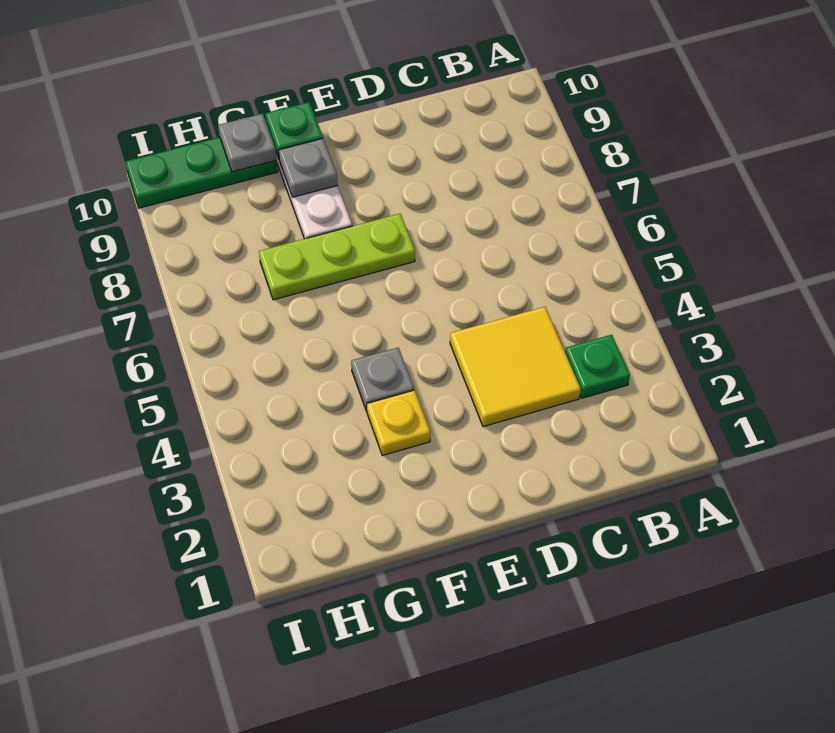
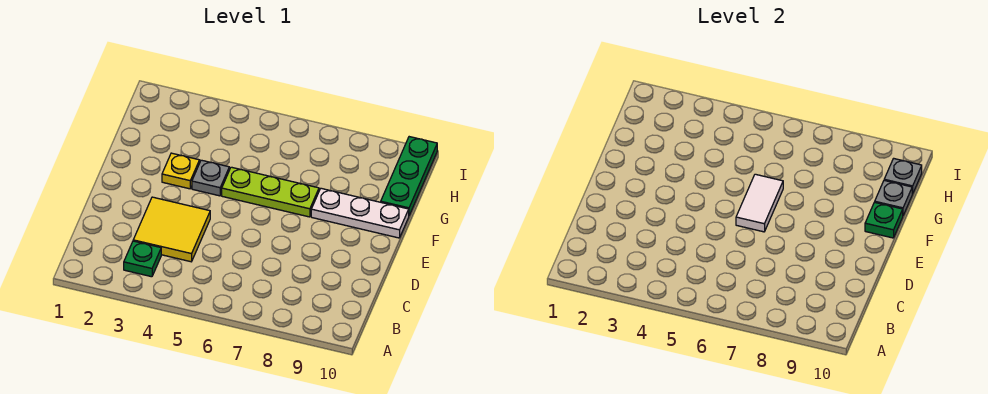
none -> white tile E6:F6 level 2
lime plate E7:G7 level 1 -> lime plate F5:F7 level 1
grey plate F9 level 2 -> grey plate H10 level 2

